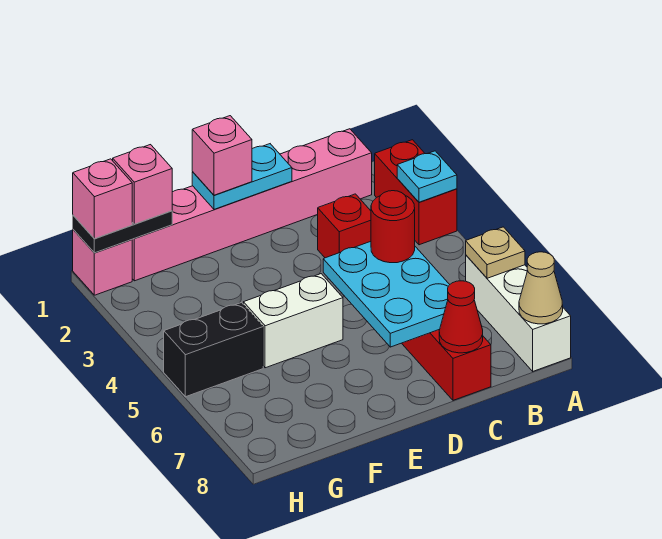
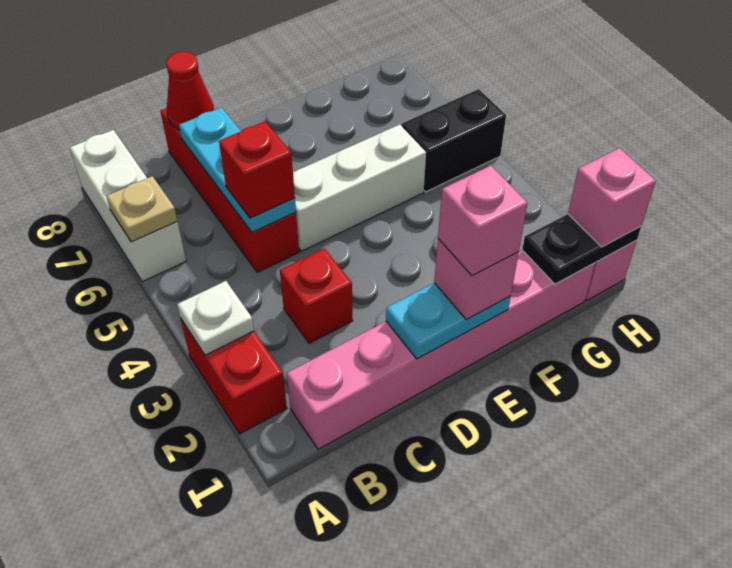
cyan plate A3 level 2 -> white plate A3 level 2
tan cone A8 level 2 -> none
cyan plate C5:D7 level 2 -> cyan plate C5:C7 level 2
red round brick C5 level 3 -> red brick C5 level 3
white brick E5:F5 level 1 -> white brick D5:F5 level 1
pink brick G1 level 3 -> pink brick E1 level 4

